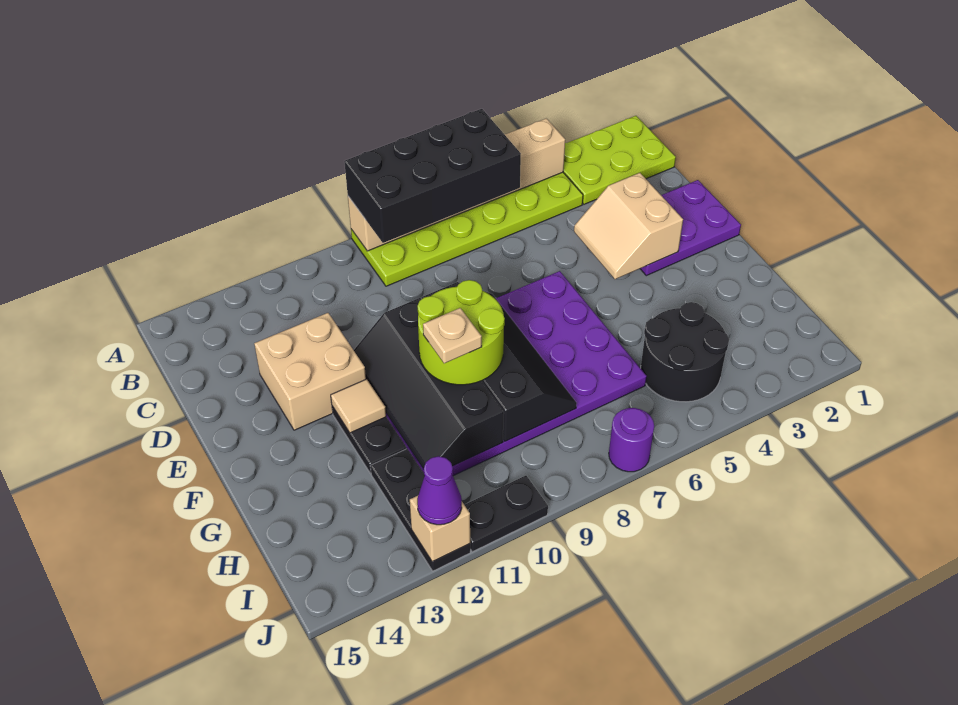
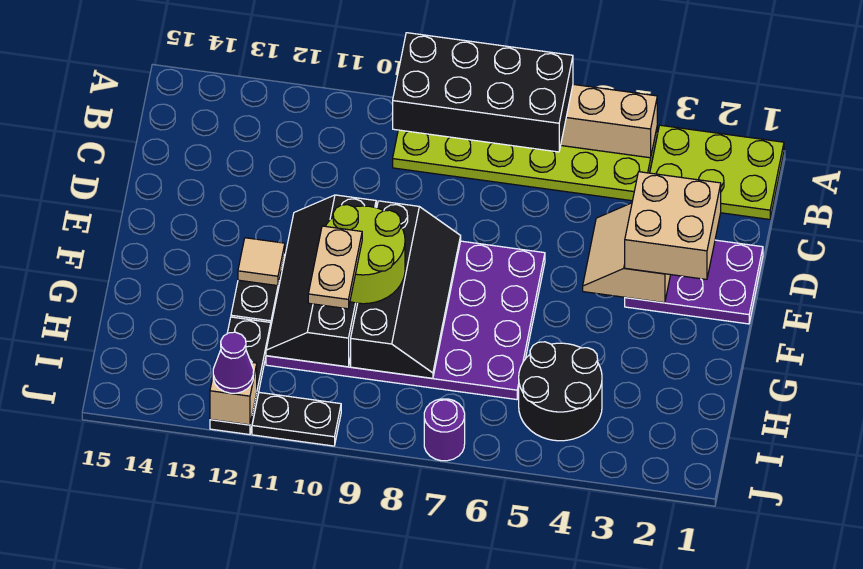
tan brick D12:E13 level 1 -> tan brick D2:E3 level 3
tan plate G10 level 4 -> tan plate G10:H10 level 4

